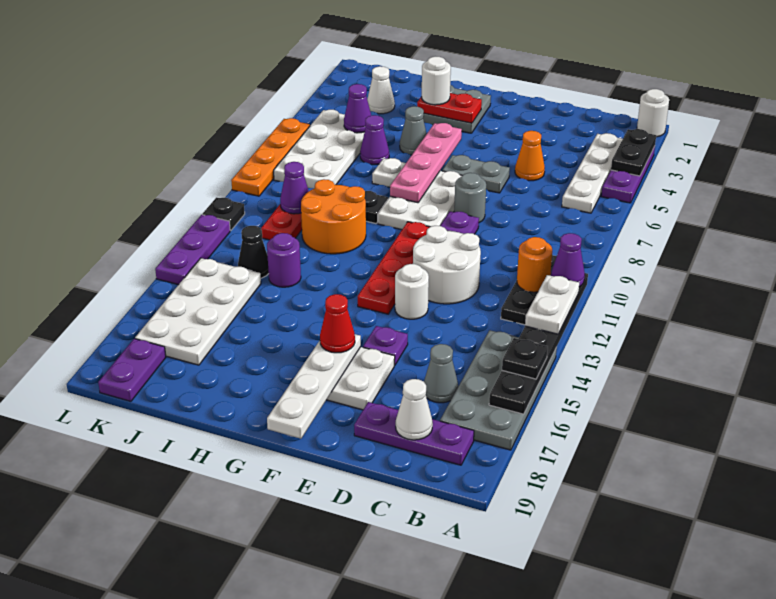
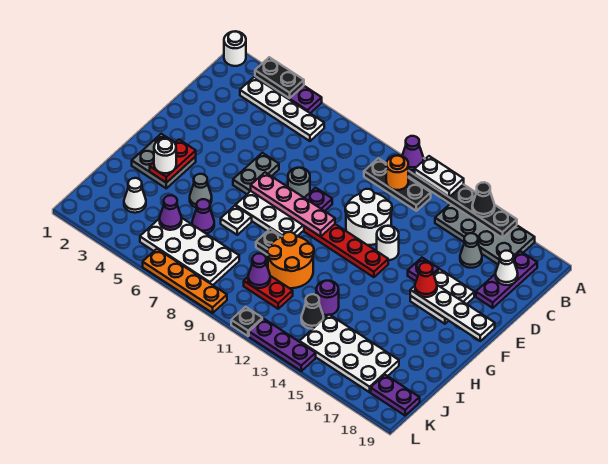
black plate A15 level 3 -> black cone A15 level 3
orange cone D5 level 1 -> none
pink plate G5:G8 level 2 -> pink plate F7:F10 level 2

